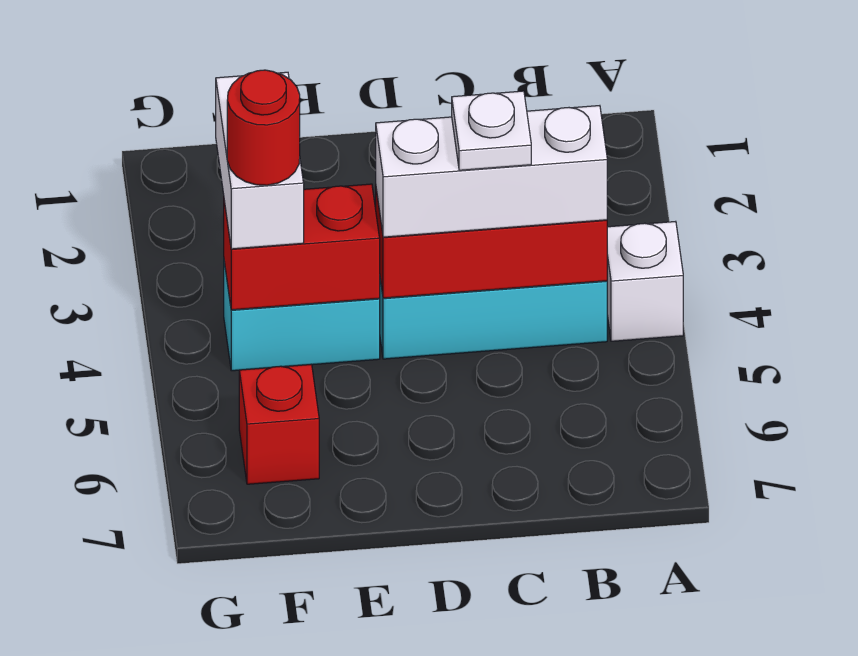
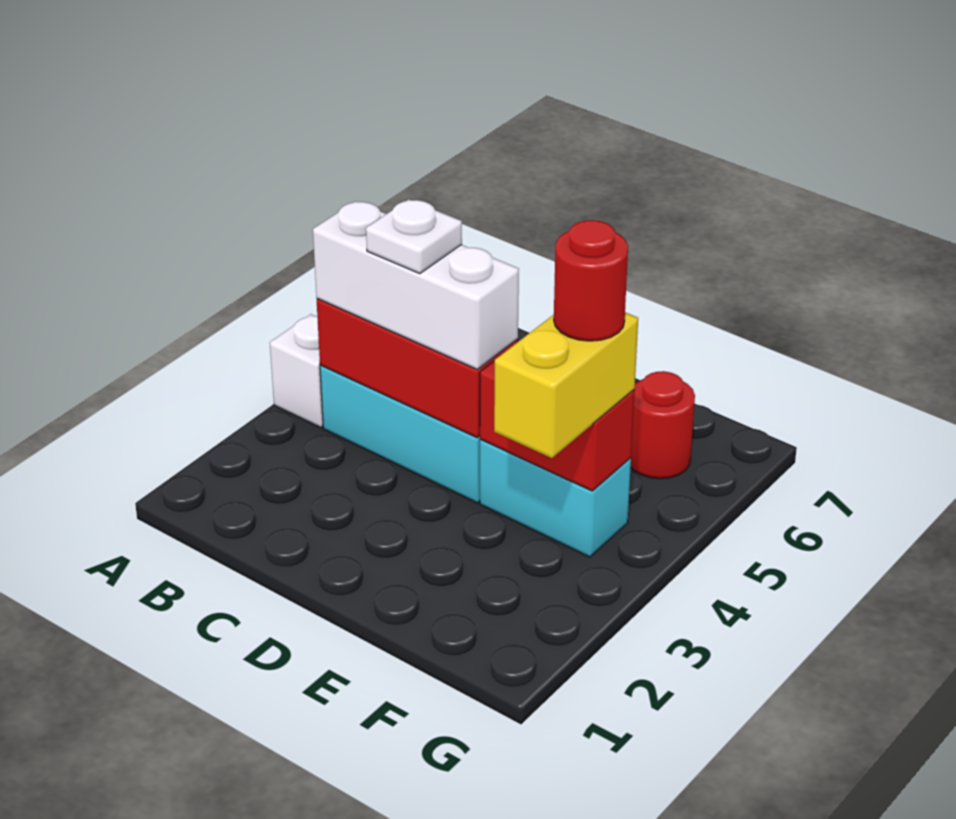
white brick F3:F4 level 3 -> yellow brick F3:F4 level 3
red brick F6 level 1 -> red round brick F6 level 1

